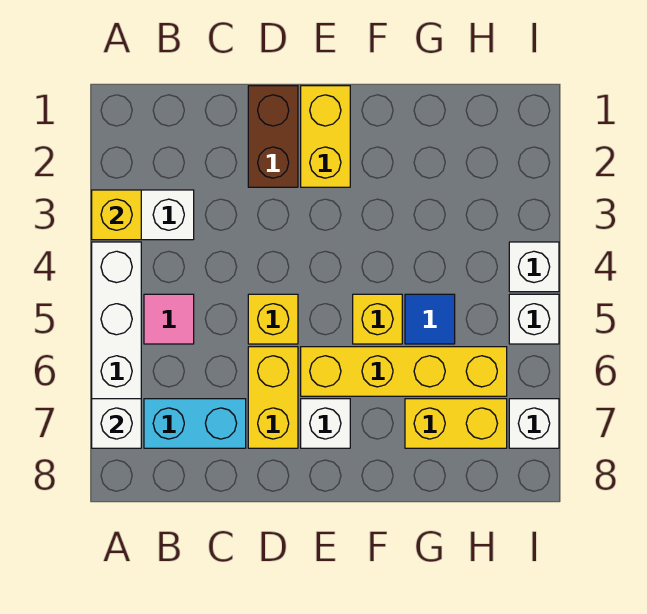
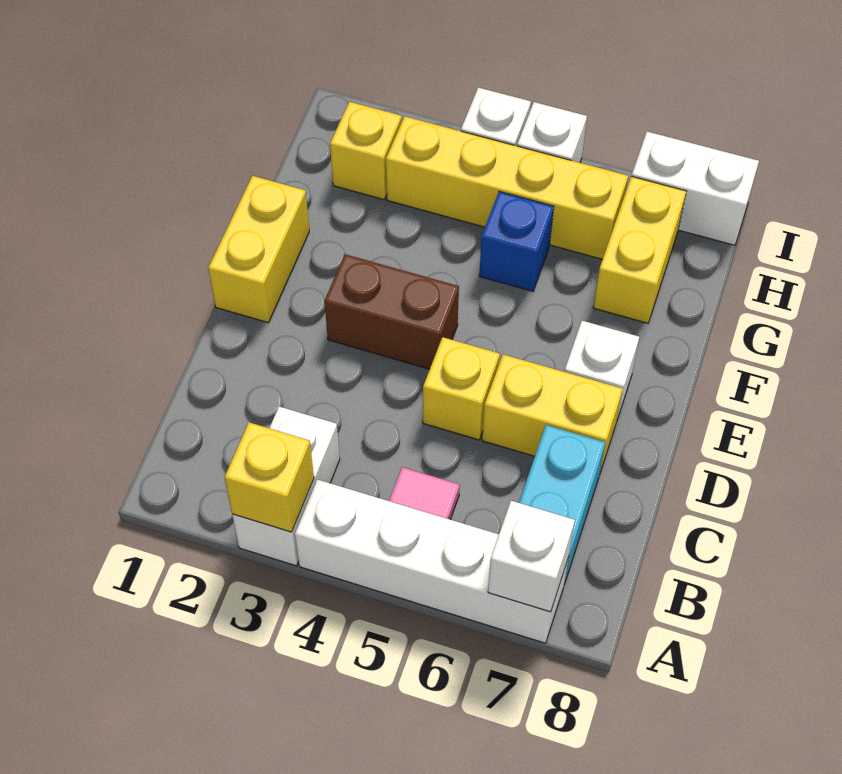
brown brick D1:D2 level 1 -> brown brick E3:E4 level 1
yellow brick E1:E2 level 1 -> yellow brick E1:F1 level 1
yellow brick E6:H6 level 1 -> yellow brick H3:H6 level 1
yellow brick F5 level 1 -> yellow brick H2 level 1
blue tile G5 level 1 -> blue brick G5 level 1
white brick I7 level 1 -> white brick I7:I8 level 1

